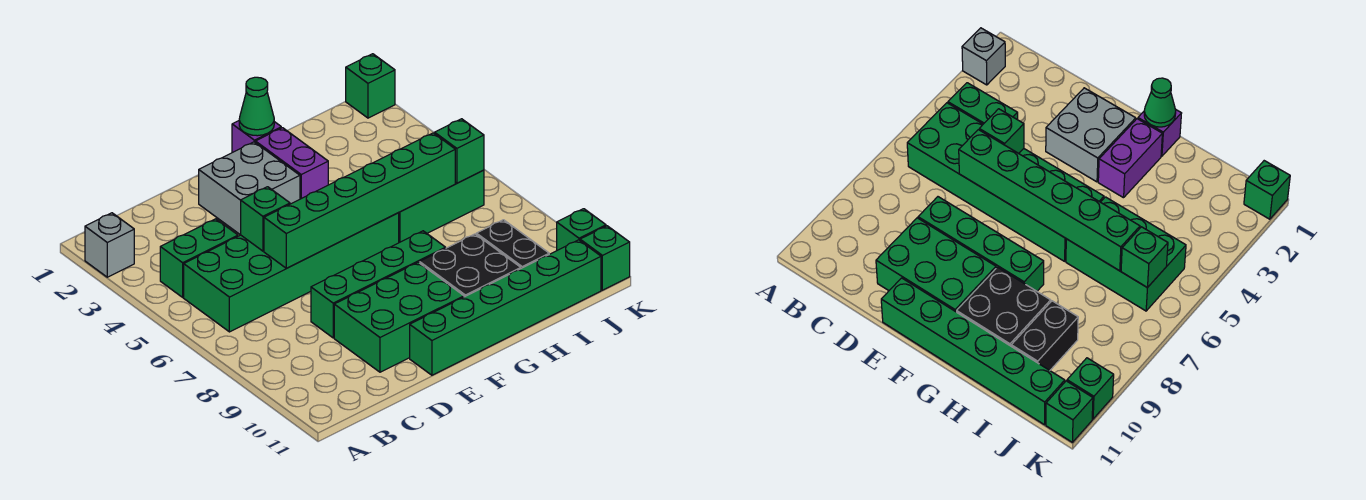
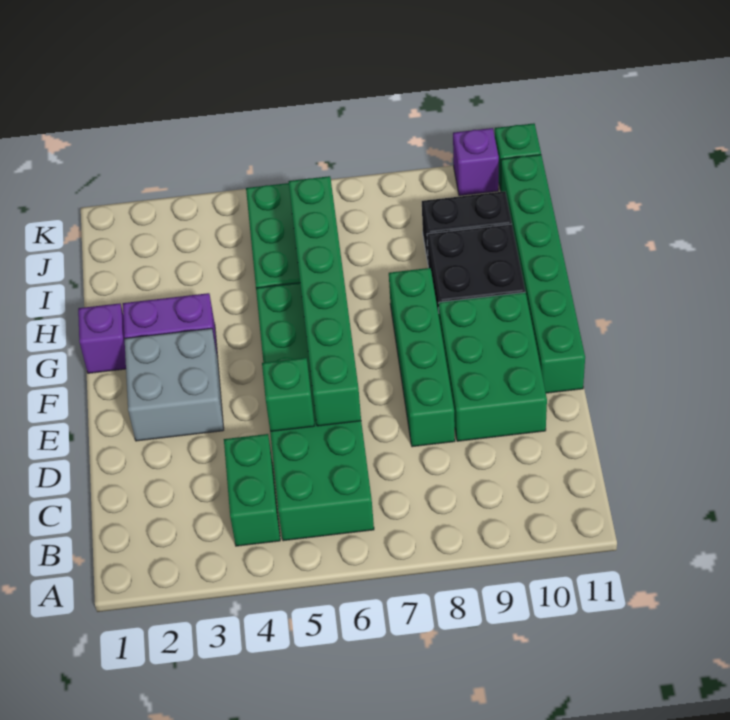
grey brick A2 level 1 -> none
green cone G1 level 2 -> none
green brick J6 level 2 -> none
green brick K1 level 1 -> none
green brick K10 level 1 -> purple brick K10 level 1

